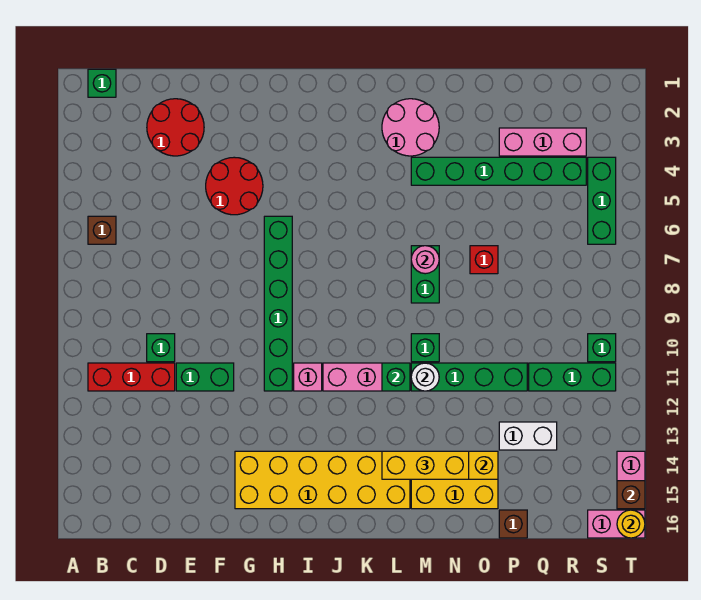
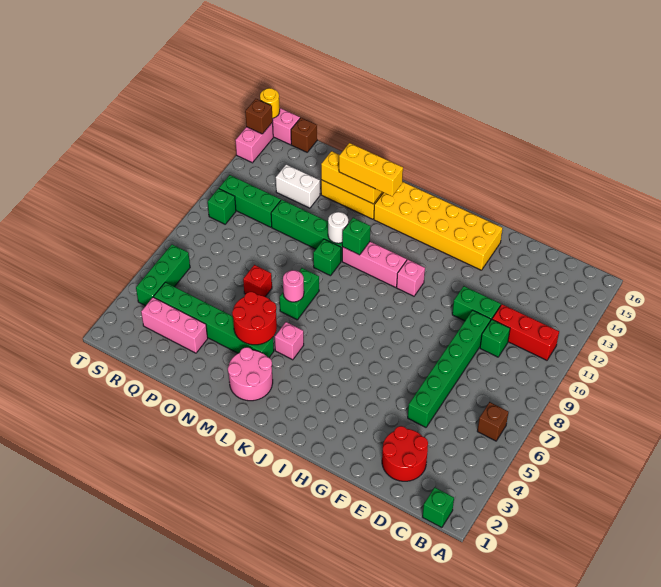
red round brick F4:G5 level 1 -> red round brick M4:N5 level 2
green brick H6:H11 level 1 -> green brick E5:E10 level 1
none -> pink brick L5 level 1
brown brick P16 level 1 -> brown brick R16 level 1

